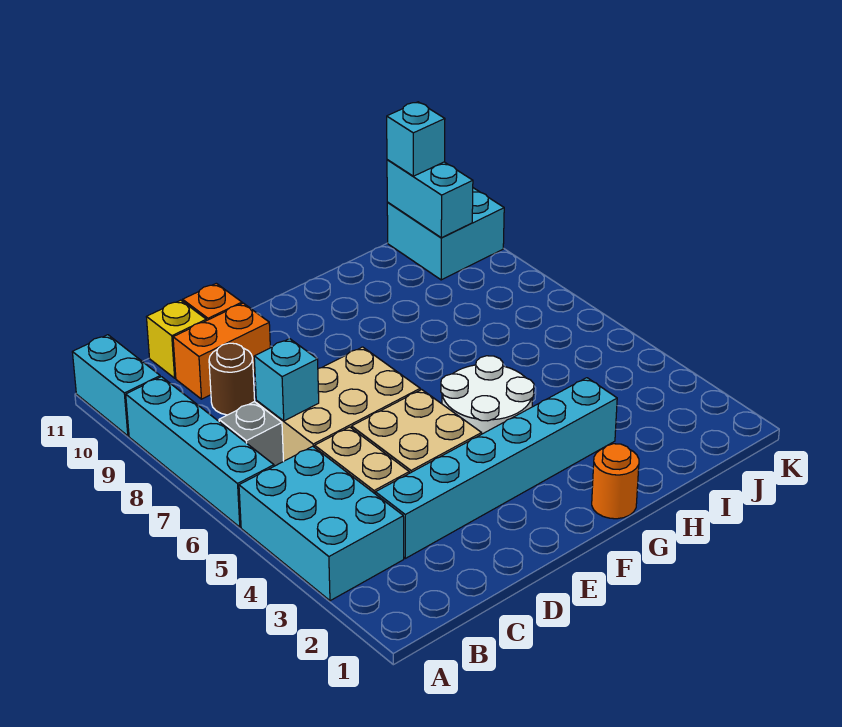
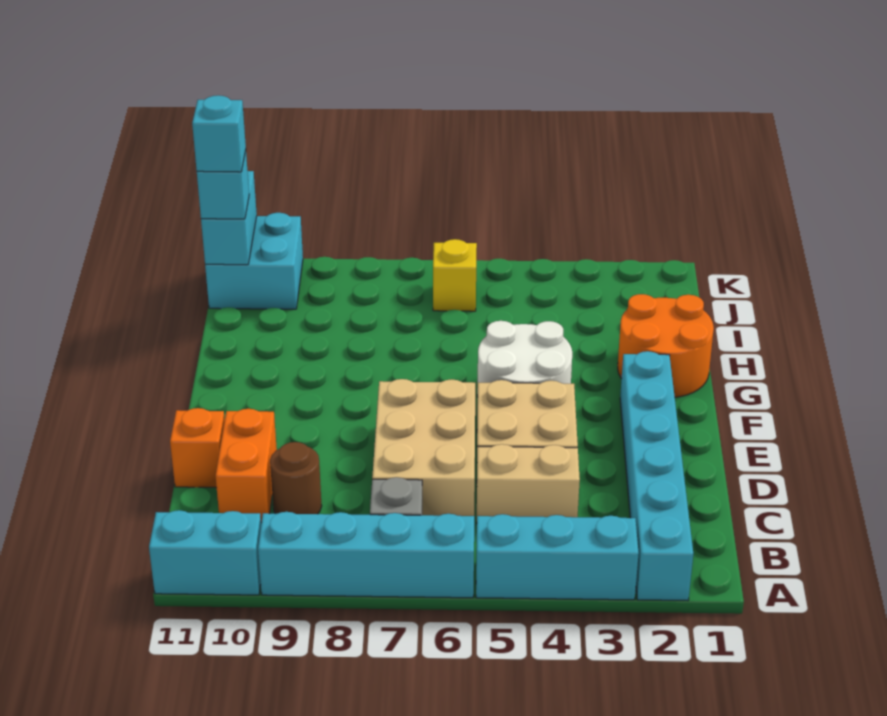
cyan brick A3:B5 level 1 -> cyan brick A3:A5 level 1
cyan brick C3:H3 level 1 -> cyan brick A2:F2 level 1
cyan brick C7 level 2 -> cyan brick J11 level 4
yellow brick C11 level 1 -> yellow brick J6 level 1
orange round brick G1 level 1 -> orange round brick G1:H2 level 1
cyan brick J10:J11 level 2 -> cyan brick J11:K11 level 2

